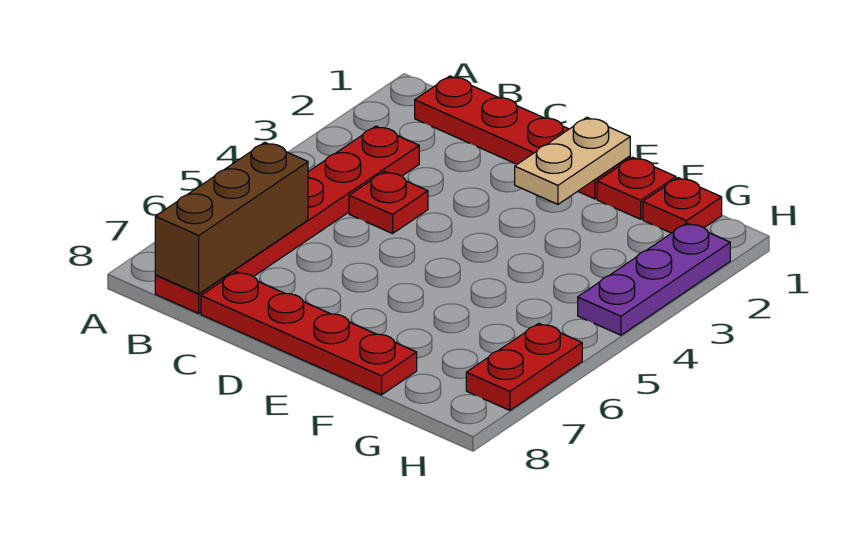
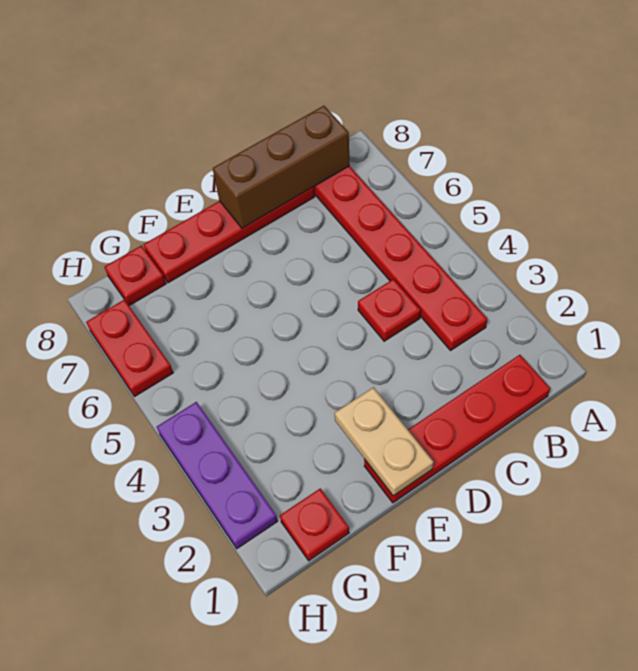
brown brick B6:B8 level 2 -> brown brick B8:D8 level 2
red plate F1 level 1 -> red plate G8 level 1

